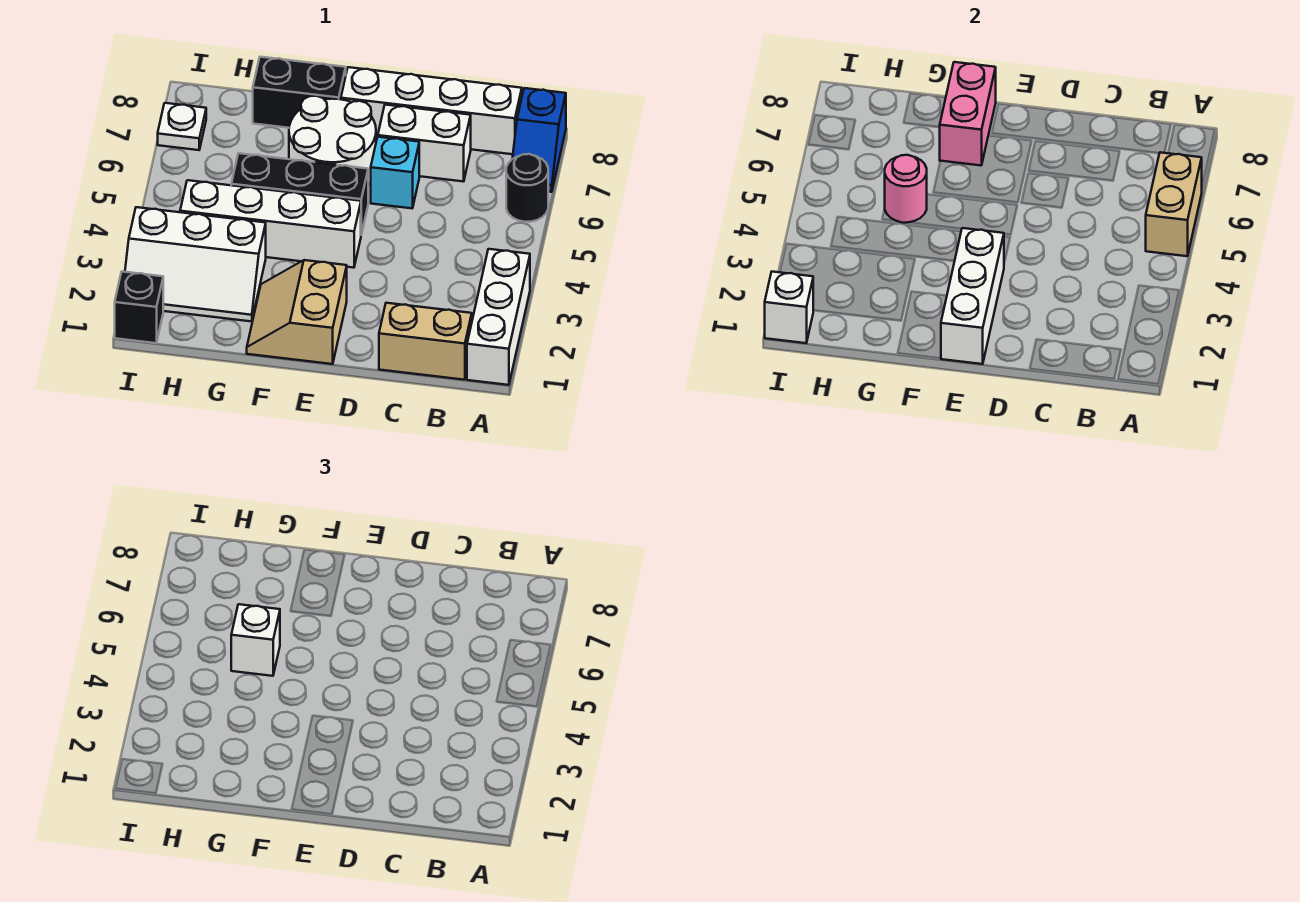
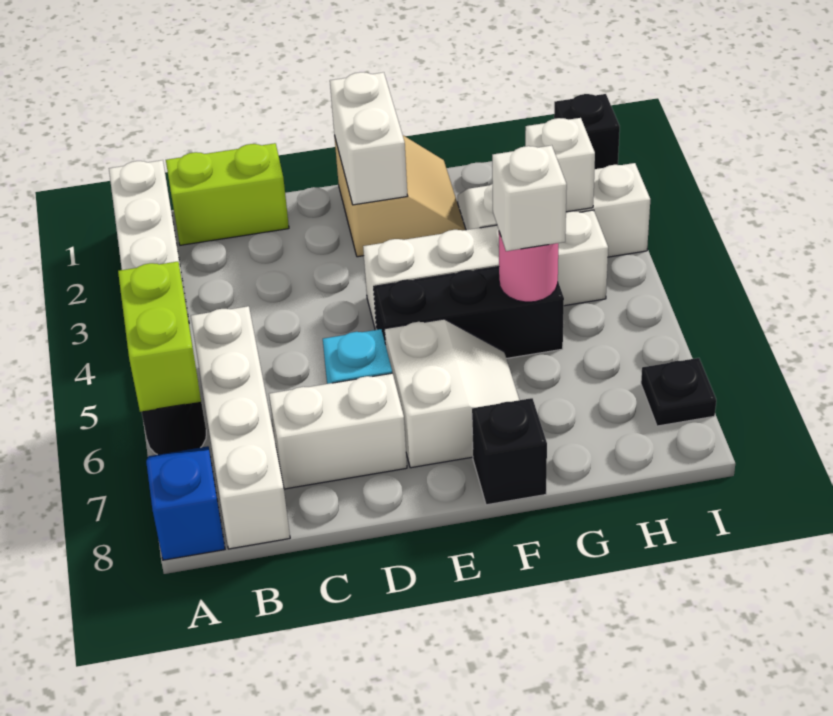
tan brick A5:A6 level 2 -> lime brick A5:A6 level 2
tan brick B1:C1 level 1 -> lime brick B1:C1 level 1
white brick B8:E8 level 1 -> white brick B5:B8 level 1
white brick E1:E3 level 2 -> white brick E1:E2 level 2
white round brick E6:F7 level 1 -> white slope E6:F7 level 1 top E
pink brick F7:F8 level 2 -> none
black brick F8:G8 level 1 -> black brick F8 level 1
white brick I1 level 2 -> white brick H3 level 2
white plate I7 level 1 -> black plate I7 level 1

